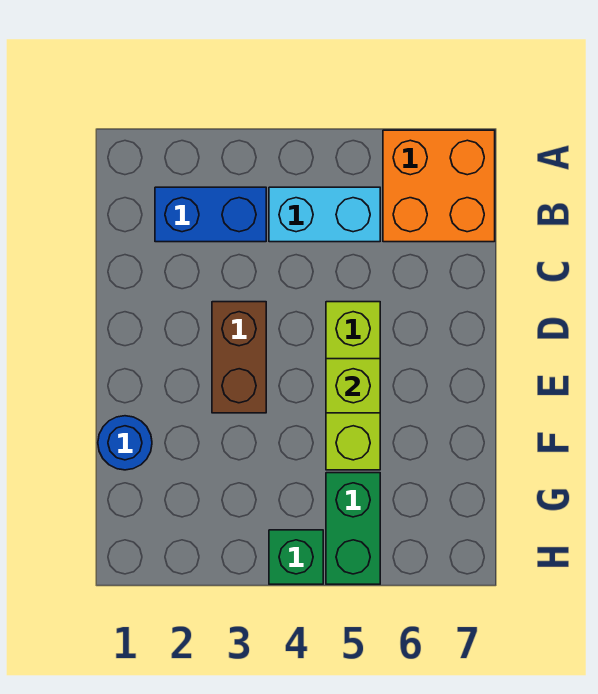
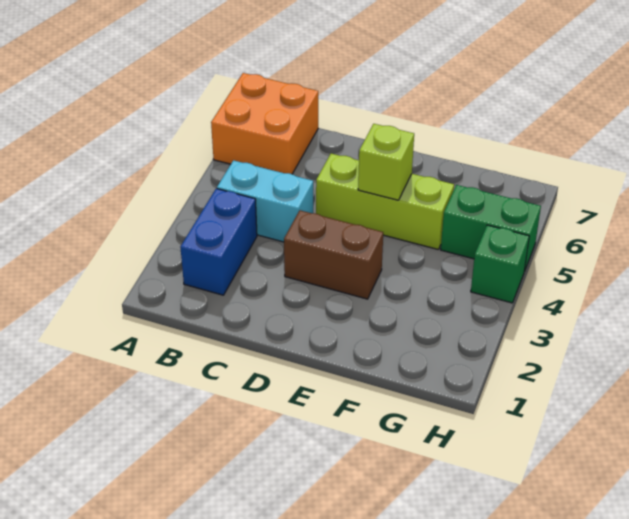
cyan brick B4:B5 level 1 -> cyan brick B4:C4 level 1
blue round brick F1 level 1 -> none

